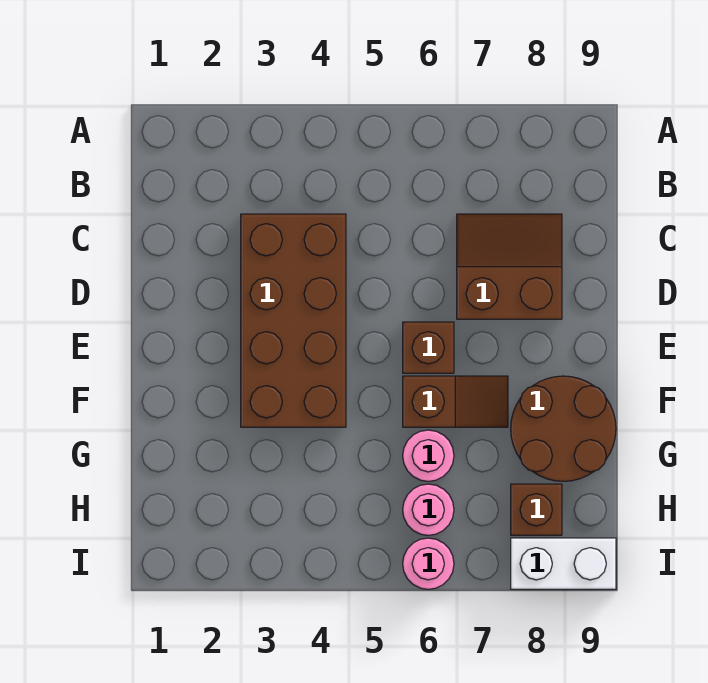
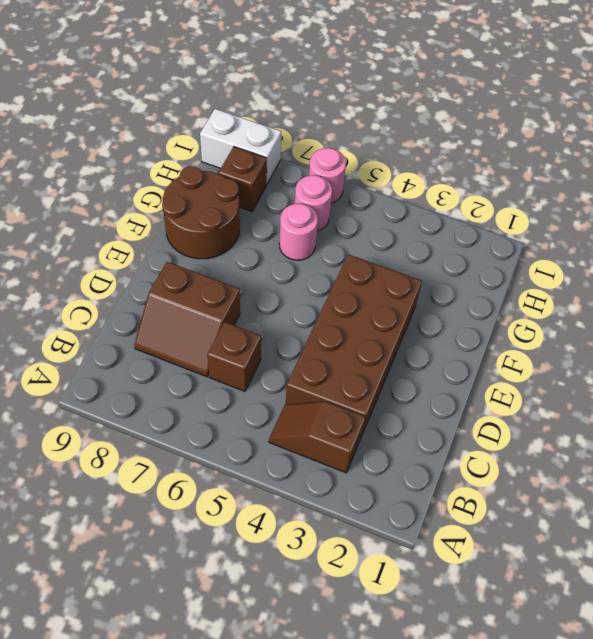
brown brick E6 level 1 -> brown brick C6 level 1
brown slope F6:F7 level 1 top 6 -> brown slope B3:B4 level 1 top 3

